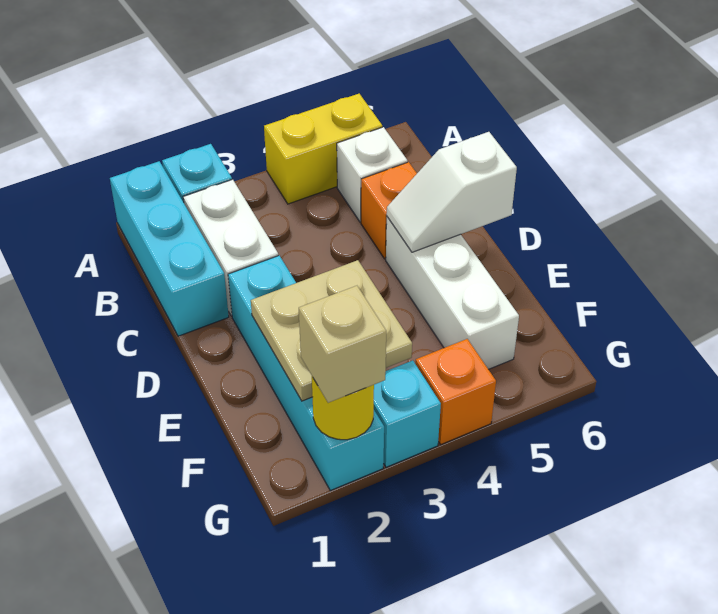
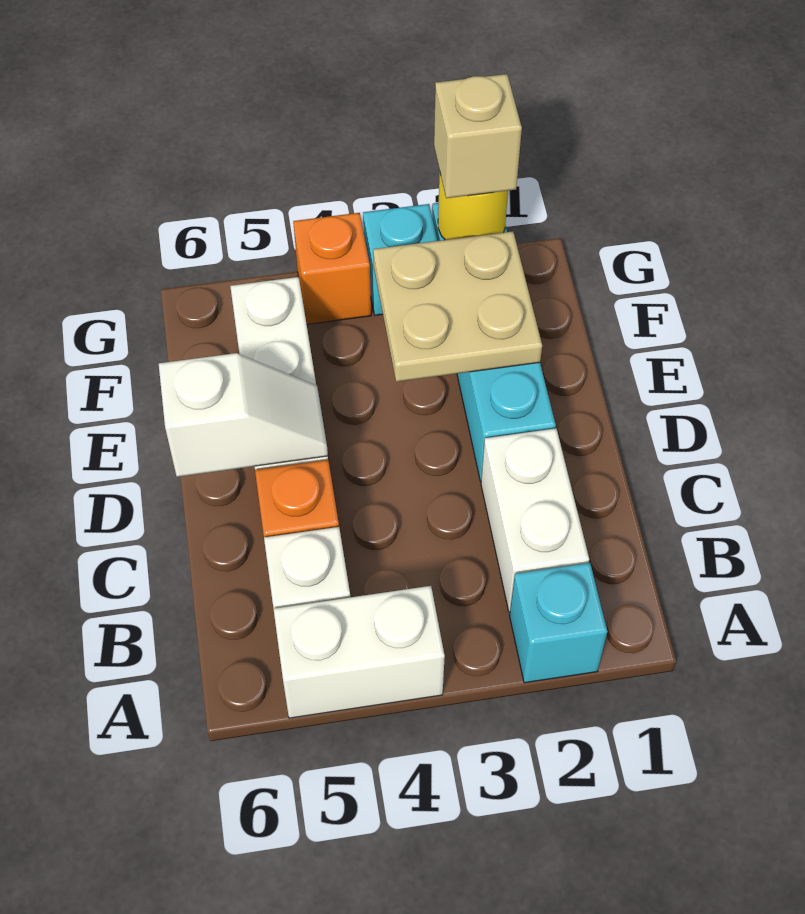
cyan brick A1:C1 level 1 -> none
yellow brick A4:A5 level 1 -> white brick A4:A5 level 1

